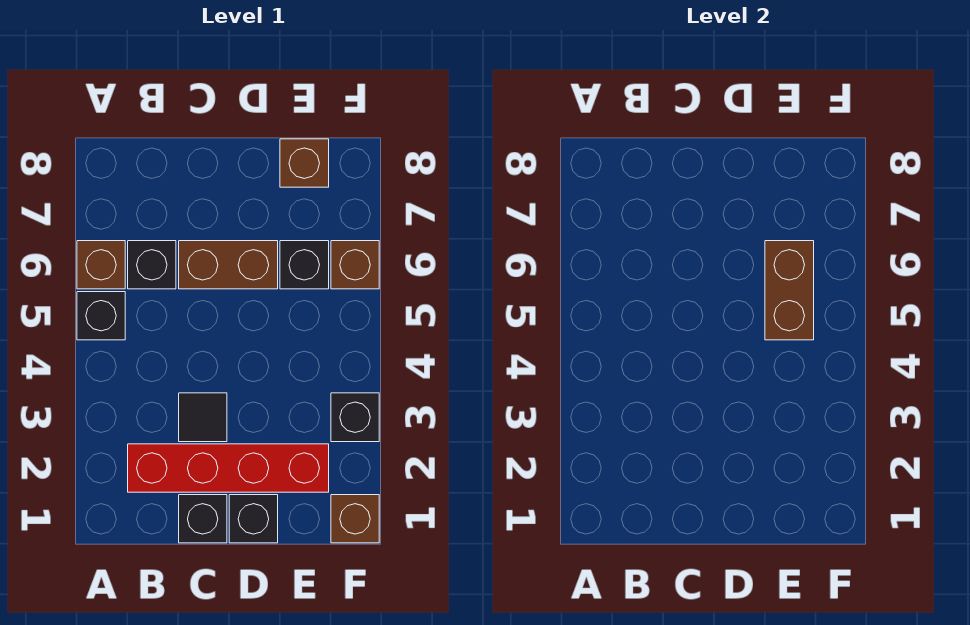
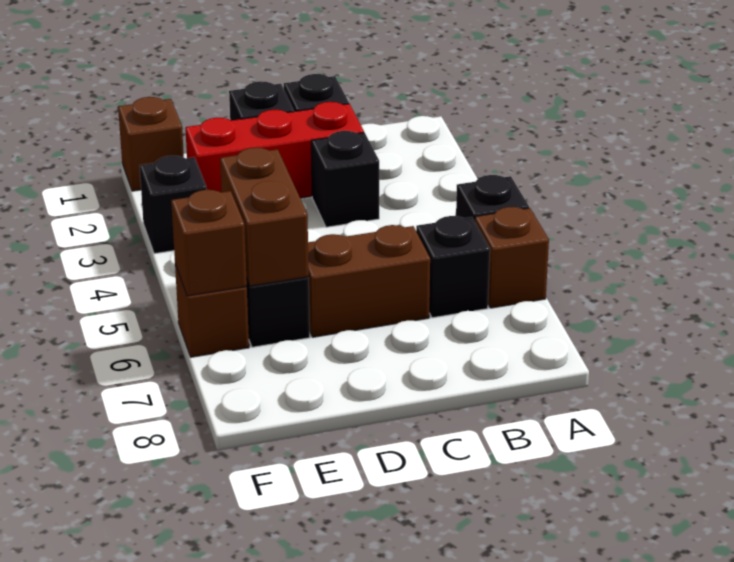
red brick B2:E2 level 1 -> red brick C2:E2 level 1
black tile C3 level 1 -> black brick C3 level 1
brown brick E8 level 1 -> brown brick F6 level 2

